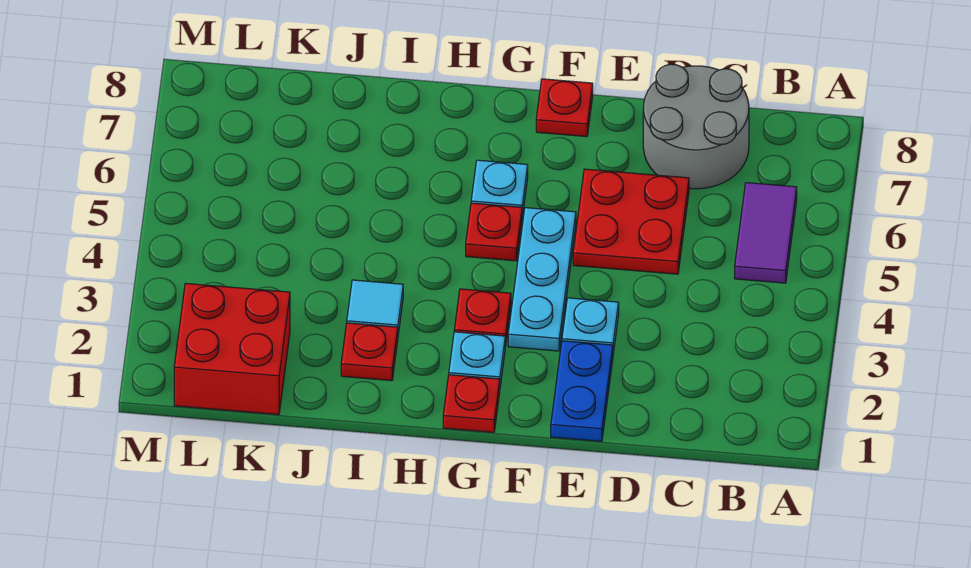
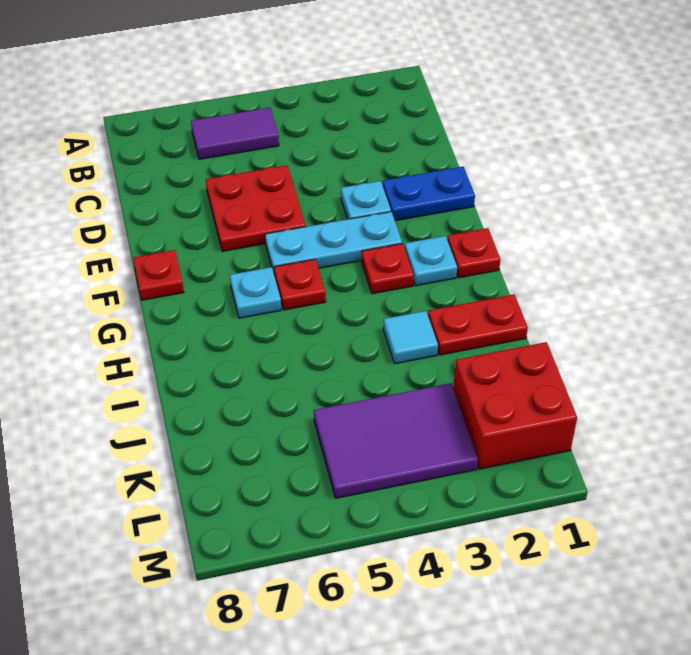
grey round brick C7:D8 level 1 -> none
red plate I2 level 1 -> red plate I1:I2 level 1
none -> purple tile K3:L5 level 1

